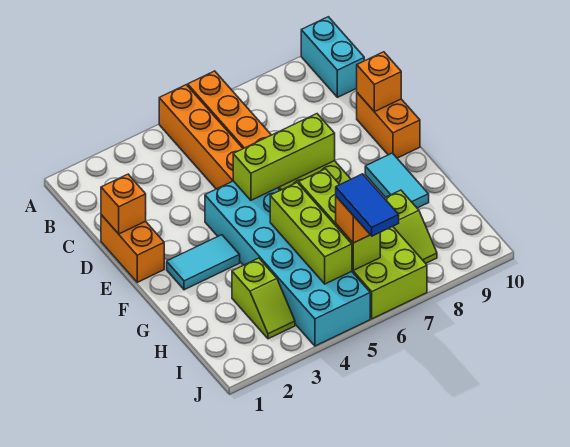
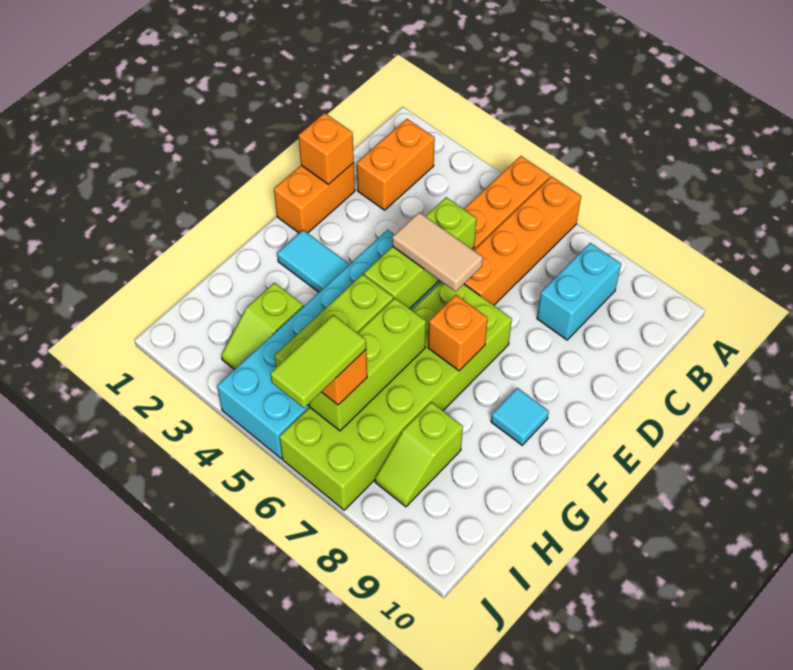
cyan brick A10:B10 level 1 -> cyan brick B8:C8 level 1
orange brick D10:E10 level 1 -> orange brick B2:C2 level 1
orange brick D10 level 2 -> orange brick F7 level 2
lime brick E5:E7 level 2 -> lime brick D5:F5 level 2
none -> tan tile E5:E6 level 3
cyan tile F9:G9 level 1 -> cyan tile F9 level 1
blue tile I6:J6 level 4 -> lime tile I6:J6 level 4

